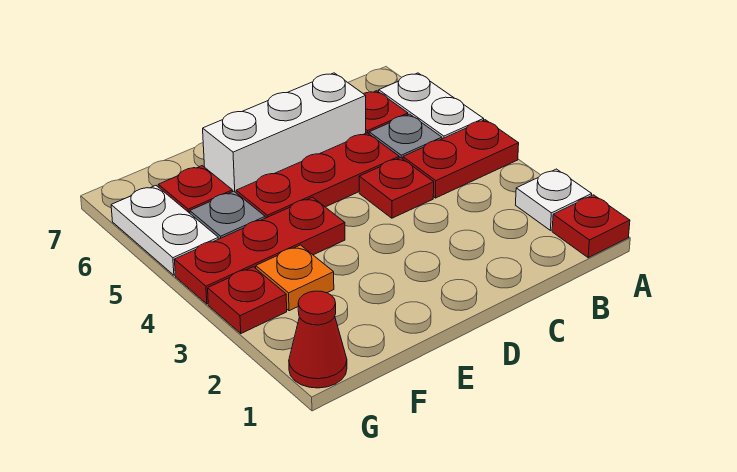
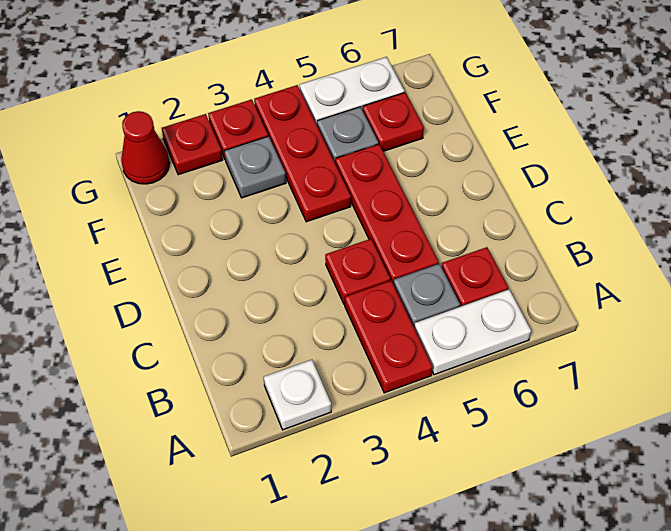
red plate A1 level 1 -> red plate G2 level 1
white brick C6:E6 level 1 -> none
orange plate F3 level 1 -> grey plate F3 level 1

